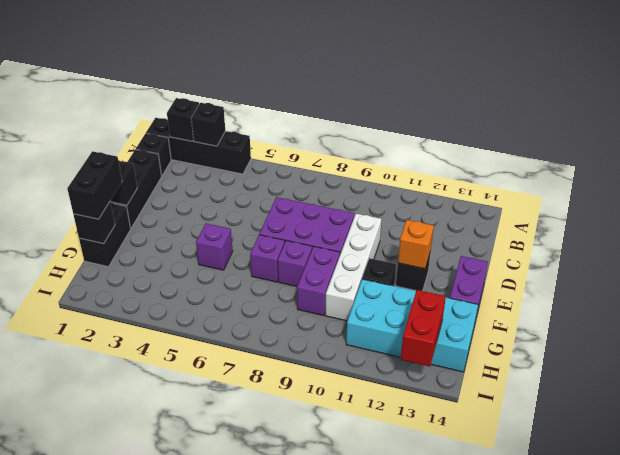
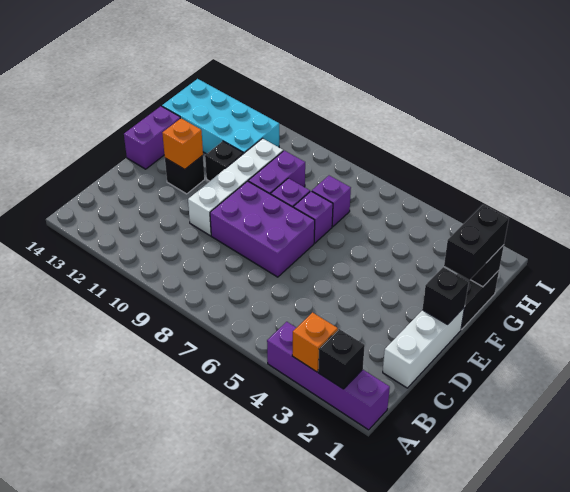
black brick A1:A4 level 1 -> purple brick A1:A4 level 1
black brick A3 level 2 -> orange brick A3 level 2
black brick B1 level 1 -> none
black brick C1:E1 level 1 -> white brick C1:E1 level 1
purple brick F5 level 1 -> purple brick G7 level 1
red brick H13:I13 level 2 -> none

